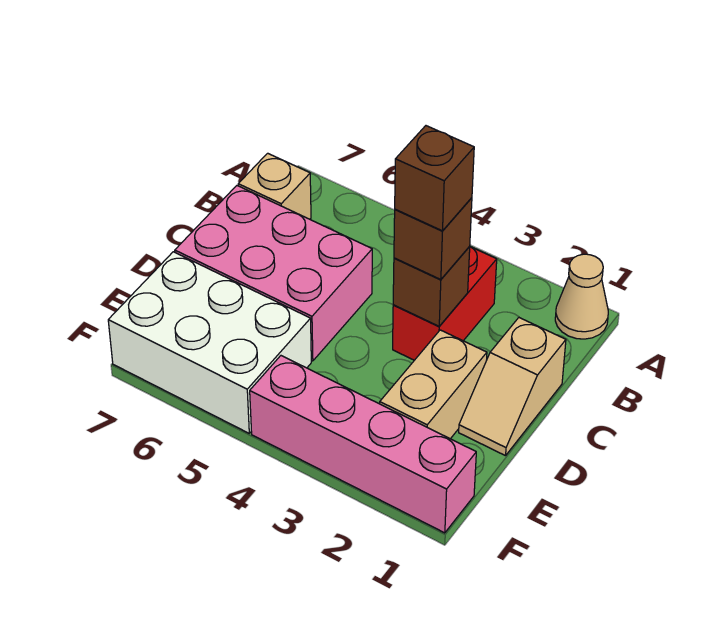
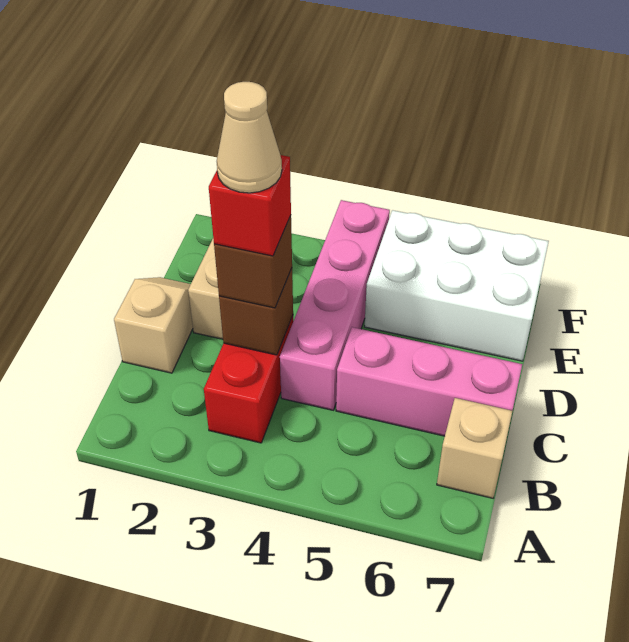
tan cone A1 level 1 -> tan cone C3 level 5
brown brick C3 level 4 -> red brick C3 level 4
pink brick C5:D7 level 1 -> pink brick C5:C7 level 1
pink brick F1:F4 level 1 -> pink brick C4:F4 level 1

